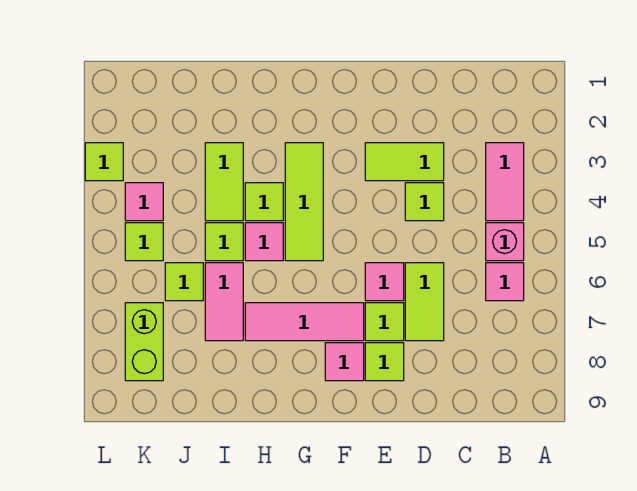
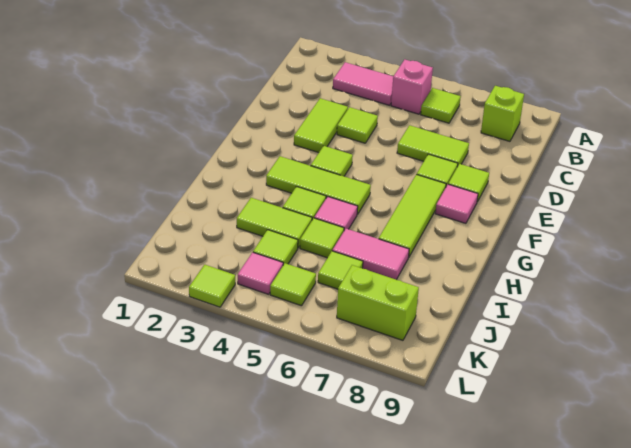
pink tile B6 level 1 -> lime tile B6 level 1
none -> lime brick B8 level 1
pink tile E6 level 1 -> none
none -> lime tile F4 level 1
pink tile F7:H7 level 1 -> lime tile F7:H7 level 1
none -> lime tile J4 level 1

